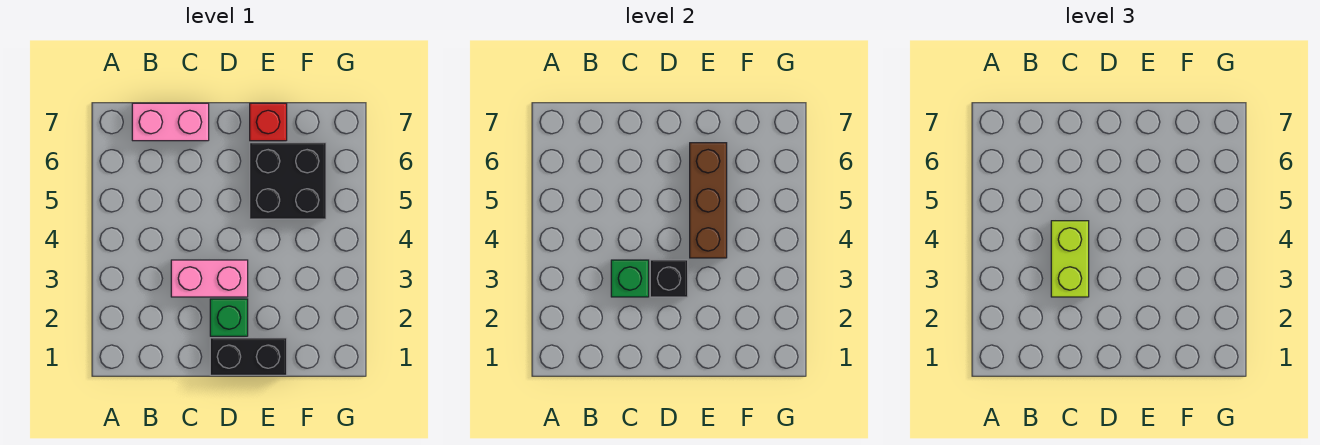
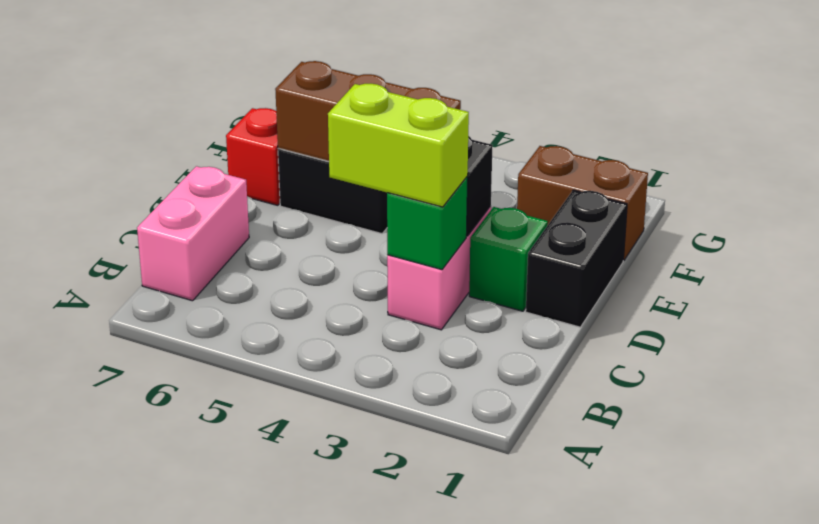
none -> brown brick F1:F2 level 1

